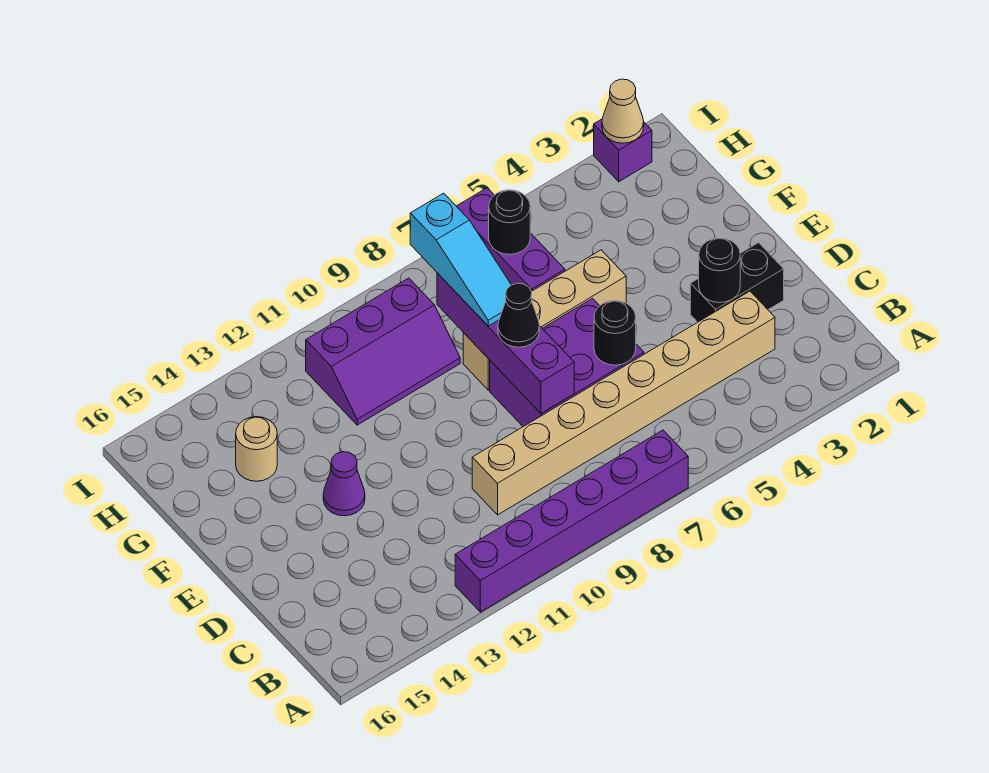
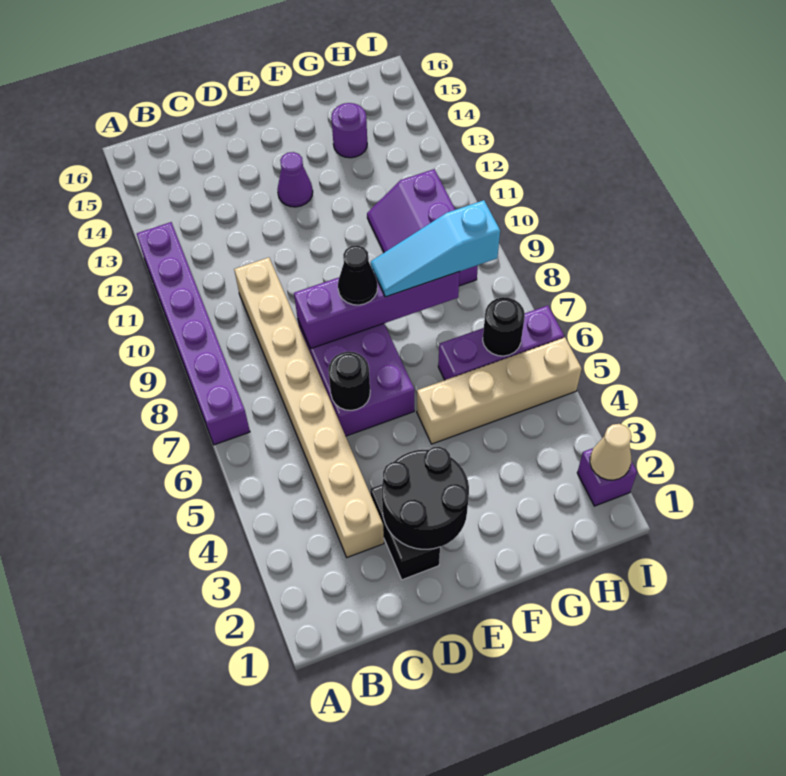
black round brick D3 level 2 -> black round brick D2:E3 level 2
tan brick F5:F8 level 1 -> tan brick F5:I5 level 1
tan round brick G14 level 1 -> purple round brick G14 level 1

